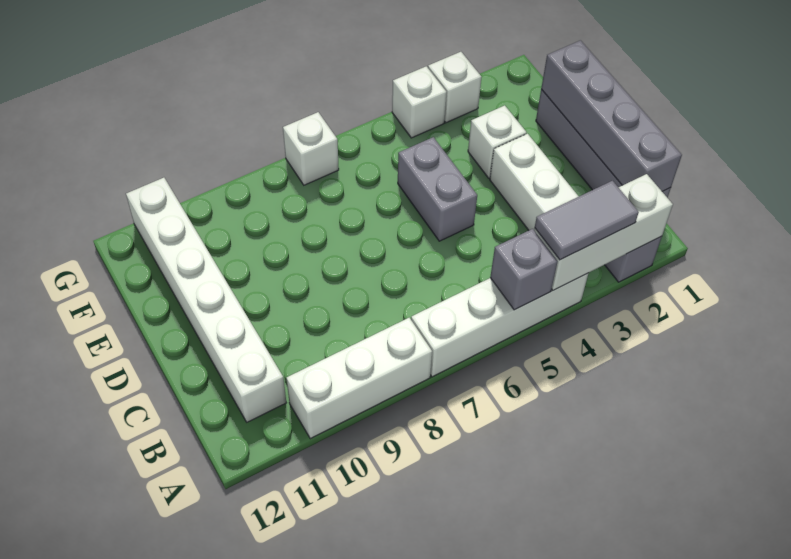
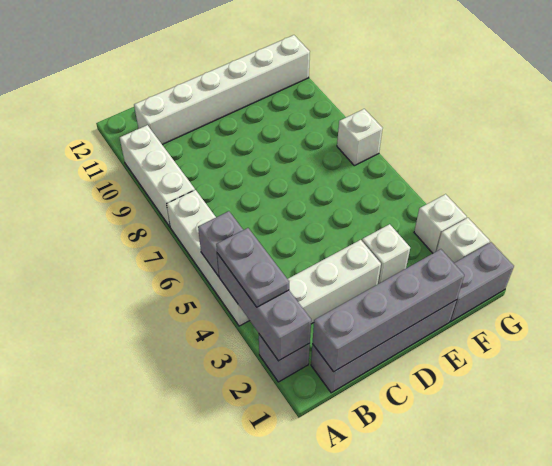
white brick A2:A4 level 2 -> grey brick A2:A4 level 2
grey tile A3:A4 level 3 -> grey plate A3:A4 level 3
grey brick D5:E5 level 1 -> grey brick F1:G1 level 1
white brick G4 level 1 -> white brick G2 level 1

